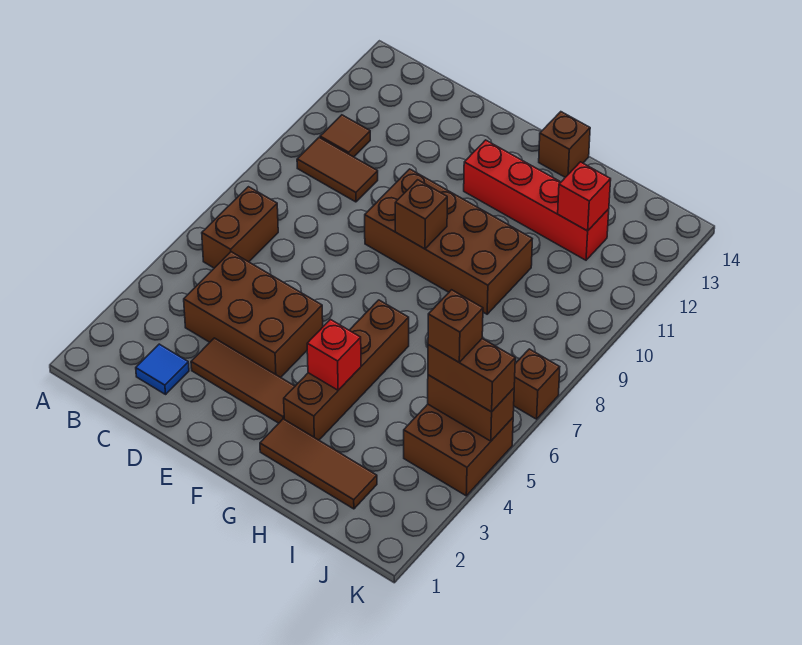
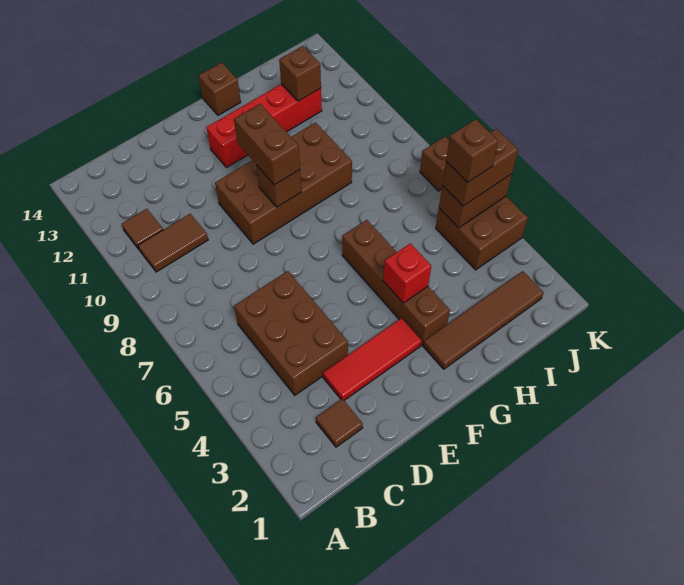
brown brick B6:B7 level 1 -> brown brick F9:F10 level 3
blue tile C2 level 1 -> brown tile C2 level 1
brown brick C4:E5 level 1 -> brown brick C4:D6 level 1
brown tile D3:F3 level 1 -> red tile D3:F3 level 1
brown tile G2:I2 level 1 -> brown tile G2:J2 level 1
red brick I12 level 2 -> brown brick I12 level 2

